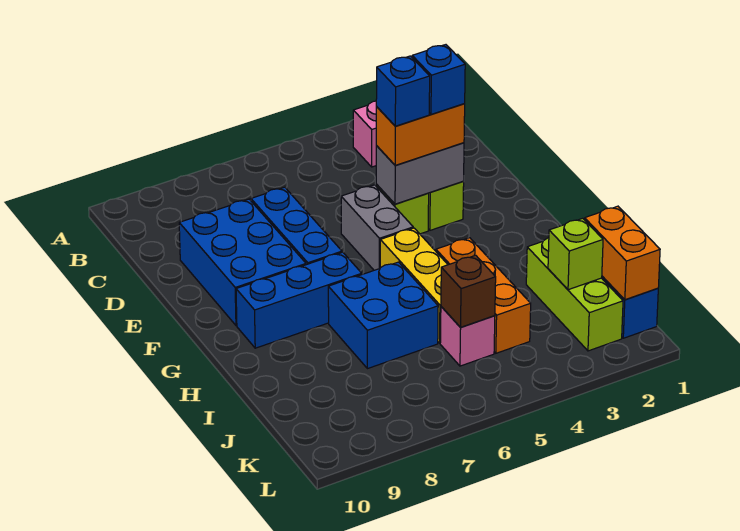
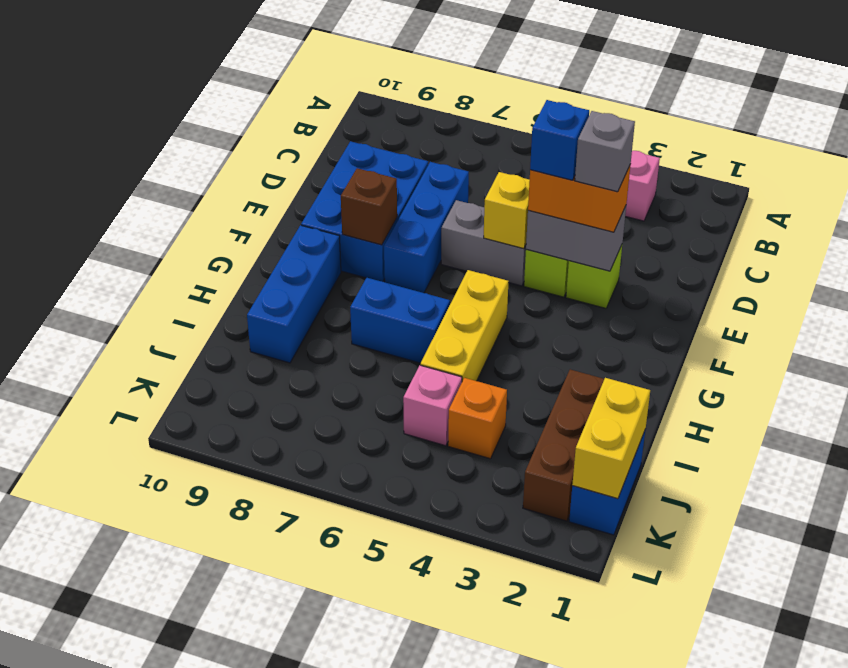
blue brick E3 level 4 -> grey brick E3 level 4
grey brick E5:F5 level 1 -> grey brick E5:E6 level 1
none -> yellow brick E5 level 2
blue brick G7:G9 level 1 -> blue brick G9:I9 level 1
orange brick H4:J4 level 1 -> orange brick J4 level 1
blue brick H6:I7 level 1 -> blue brick H6:H7 level 1
lime brick I2:K2 level 1 -> brown brick I2:K2 level 1
orange brick J1:K1 level 2 -> yellow brick J1:K1 level 2
lime brick J2 level 2 -> none
brown brick J5 level 2 -> brown brick F8 level 2

